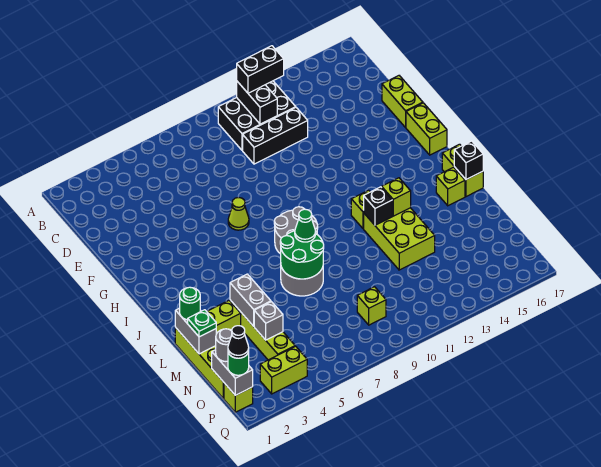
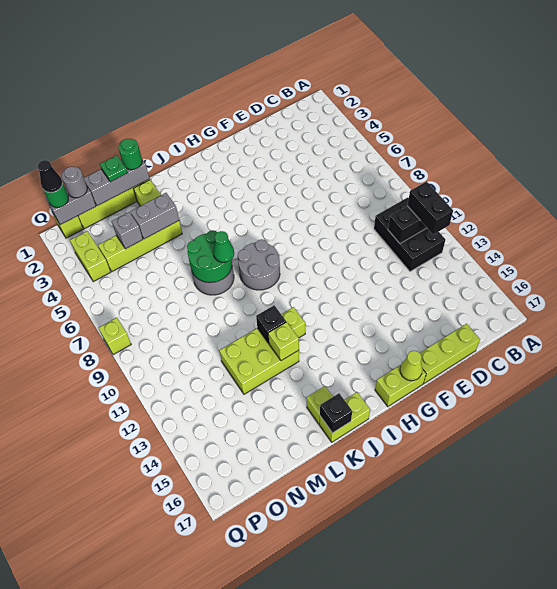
black brick D10:D12 level 1 -> none
lime brick E17:F17 level 1 -> lime brick D17:F17 level 1
lime cone G7 level 1 -> lime cone G17 level 2
grey brick L1:M1 level 2 -> grey brick L1:N1 level 2
lime brick O9 level 1 -> lime brick Q8 level 1

